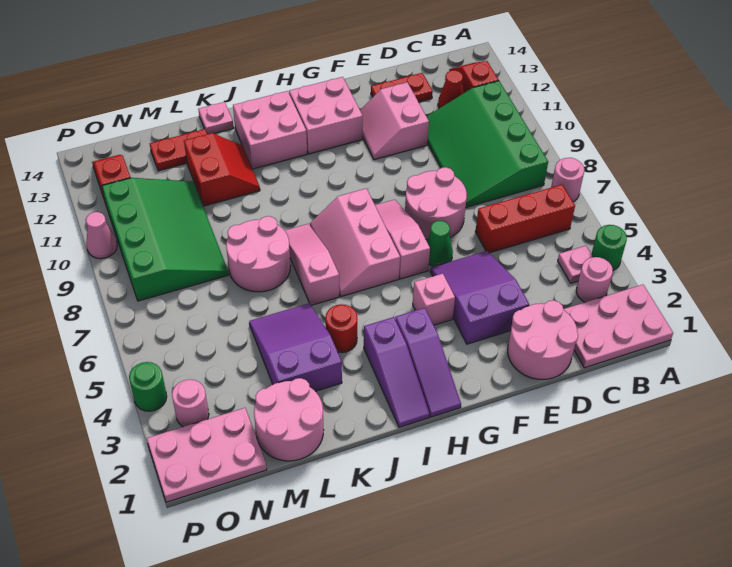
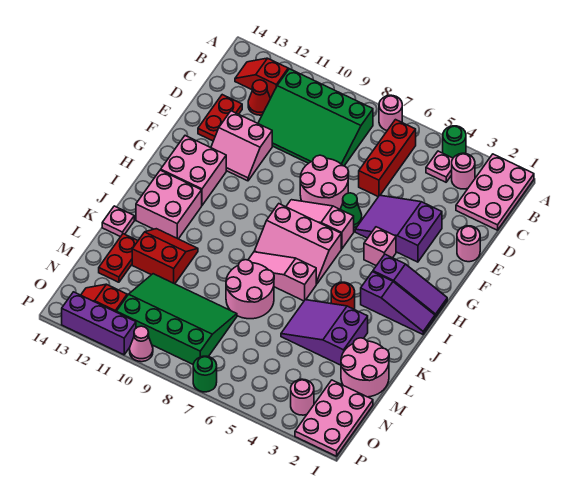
pink round brick D1:E2 level 1 -> pink round brick E1 level 1
green round brick P4 level 1 -> green round brick P7 level 1
none -> purple brick P11:P13 level 1

